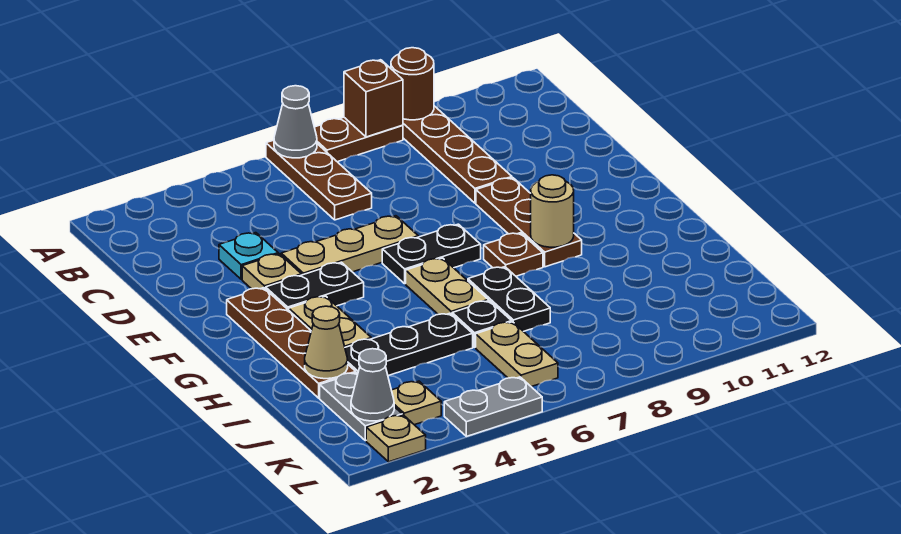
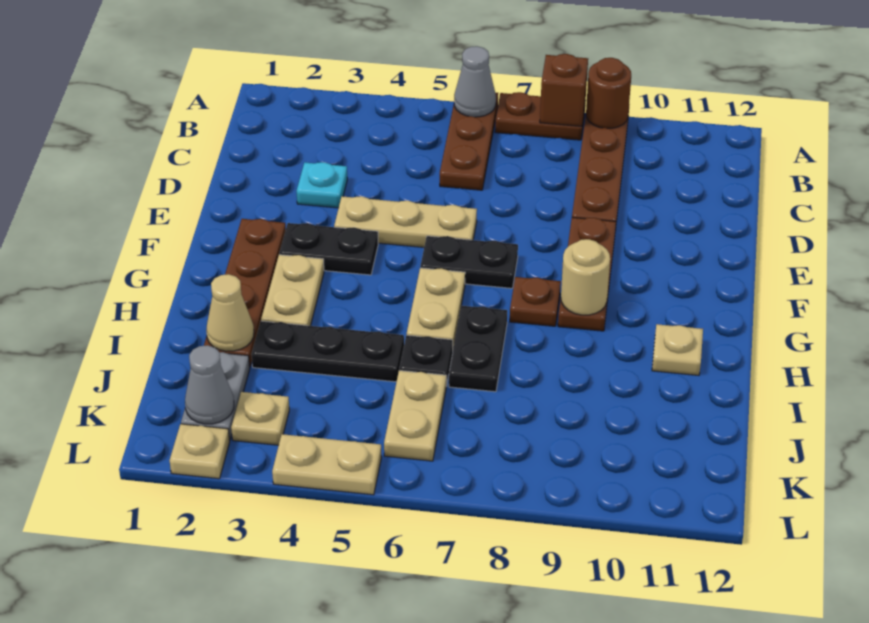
tan plate E3 level 1 -> tan plate H11 level 1
grey plate L4:L5 level 1 -> tan plate L4:L5 level 1

